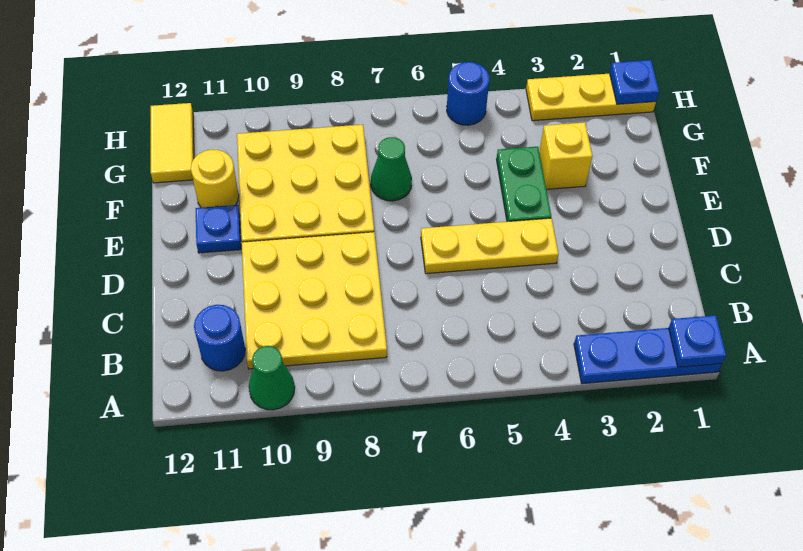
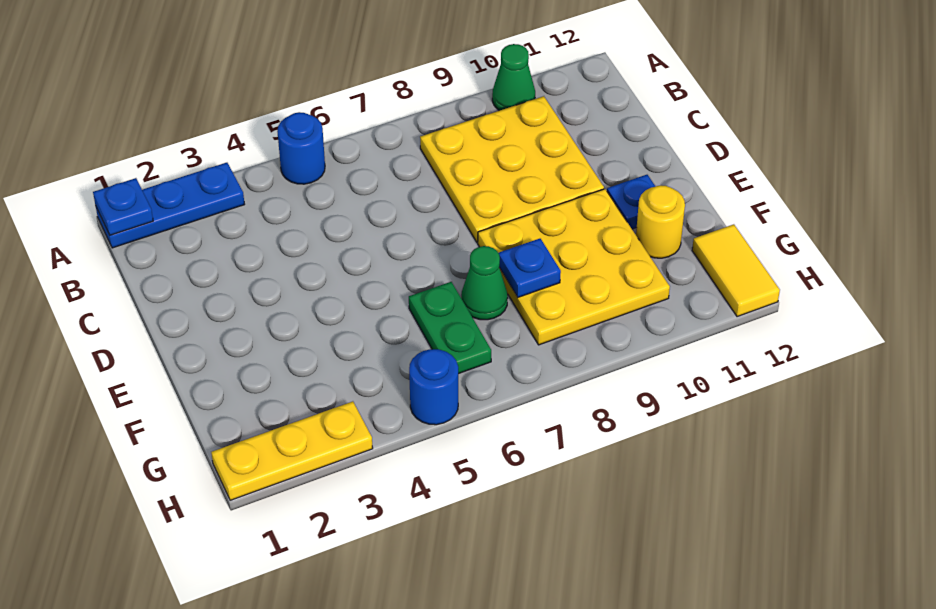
blue round brick B11 level 1 -> blue round brick A5 level 1
yellow plate D4:D6 level 1 -> none
green plate E4:F4 level 1 -> green plate F6:G6 level 1
yellow brick F3 level 1 -> none
blue plate H1 level 2 -> blue plate F8 level 2

